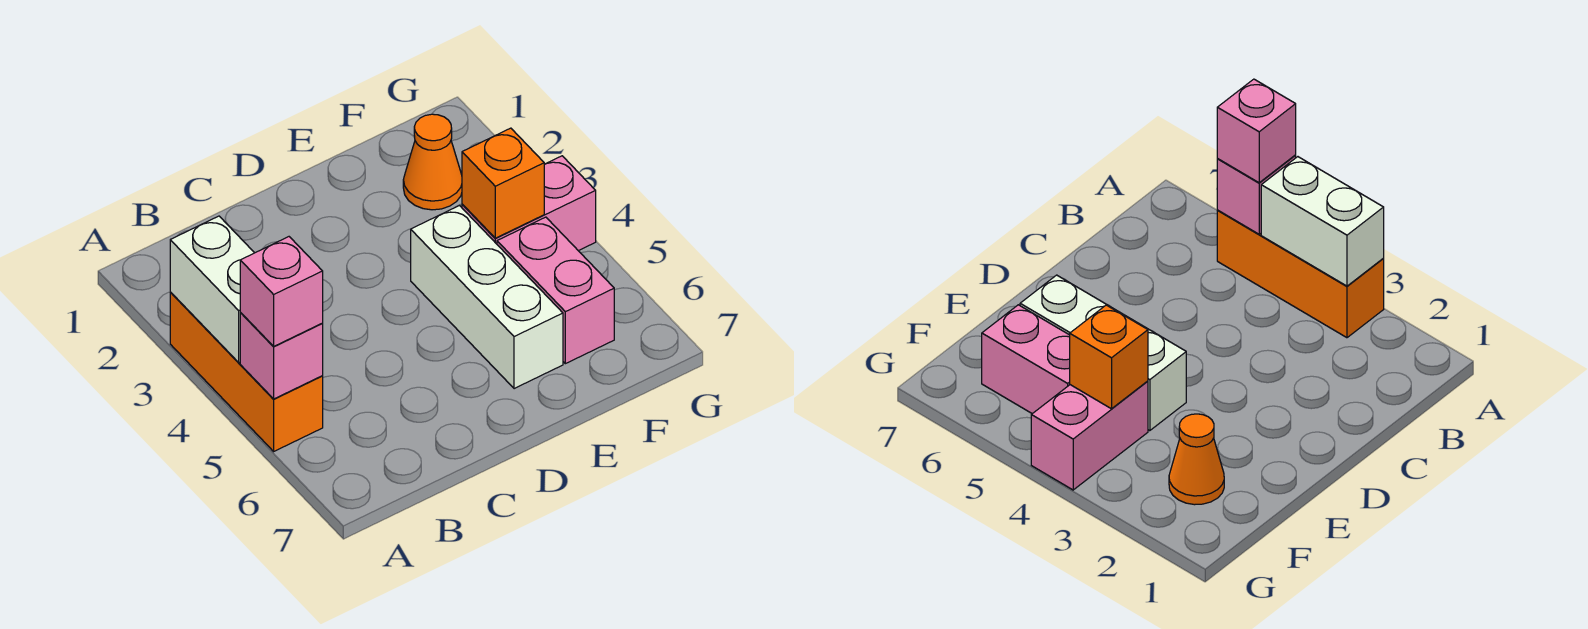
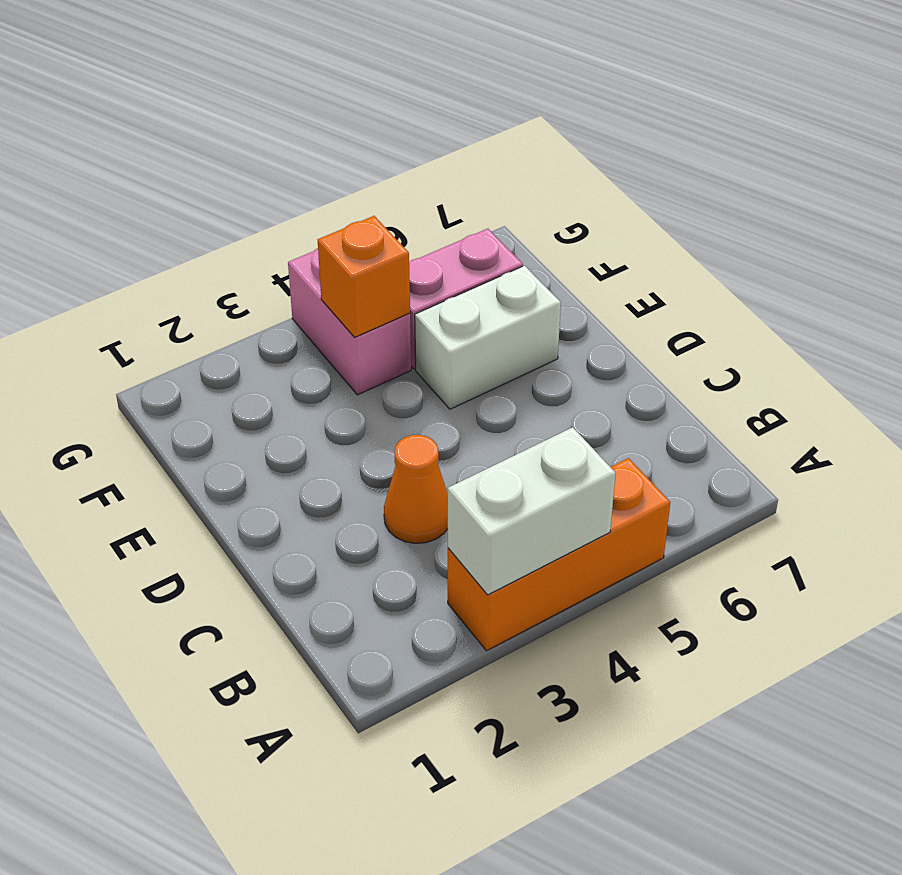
pink brick A5 level 2 -> none
pink brick A5 level 3 -> none
white brick E4:E6 level 1 -> white brick E5:E6 level 1
orange cone F2 level 1 -> orange cone C3 level 1

